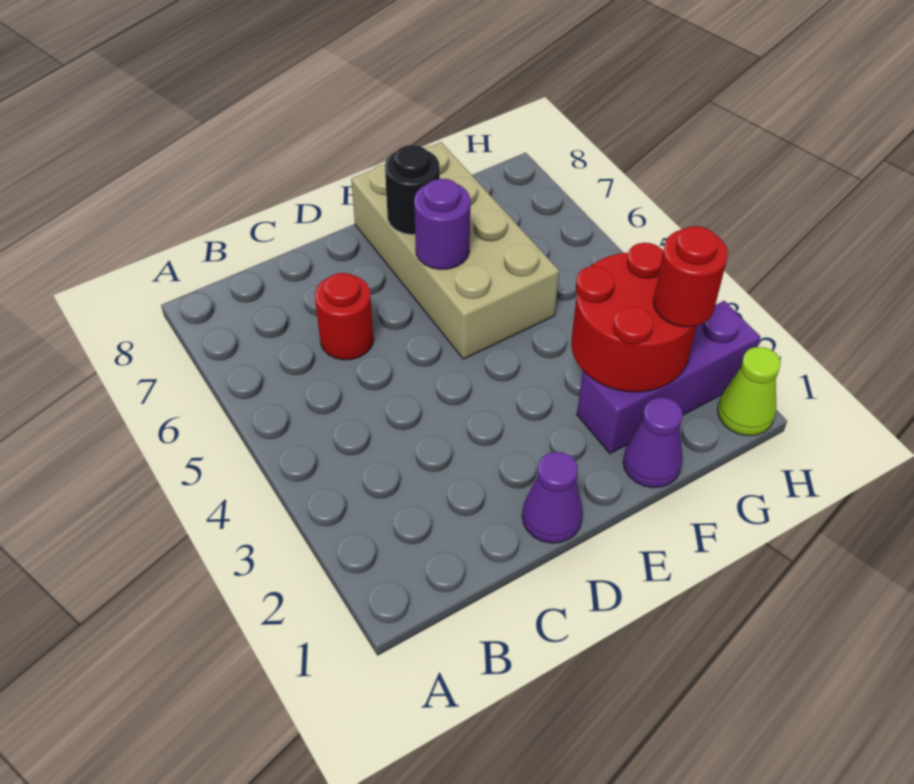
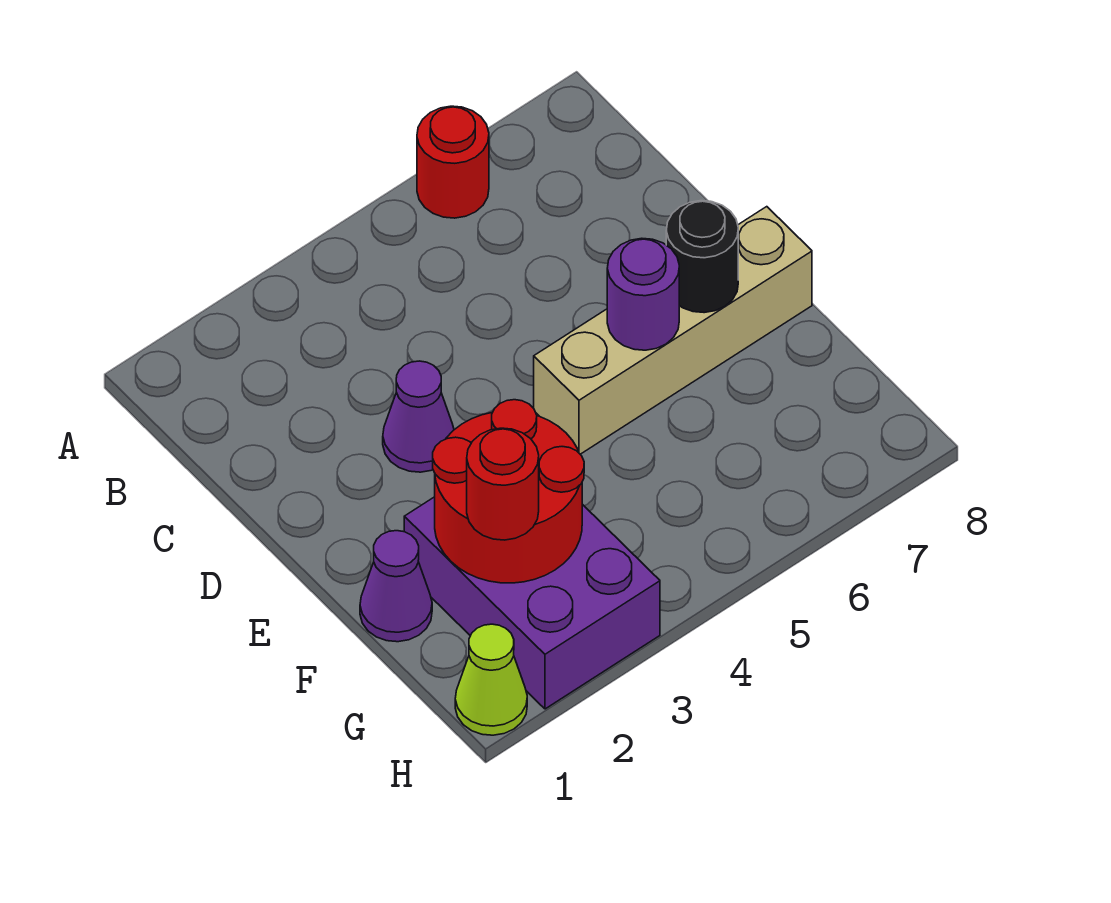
red round brick C6 level 1 -> red round brick A6 level 1
purple cone D1 level 1 -> purple cone D3 level 1
tan brick E5:F8 level 1 -> tan brick E5:E8 level 1
purple brick F2:H2 level 1 -> purple brick F2:H3 level 1

